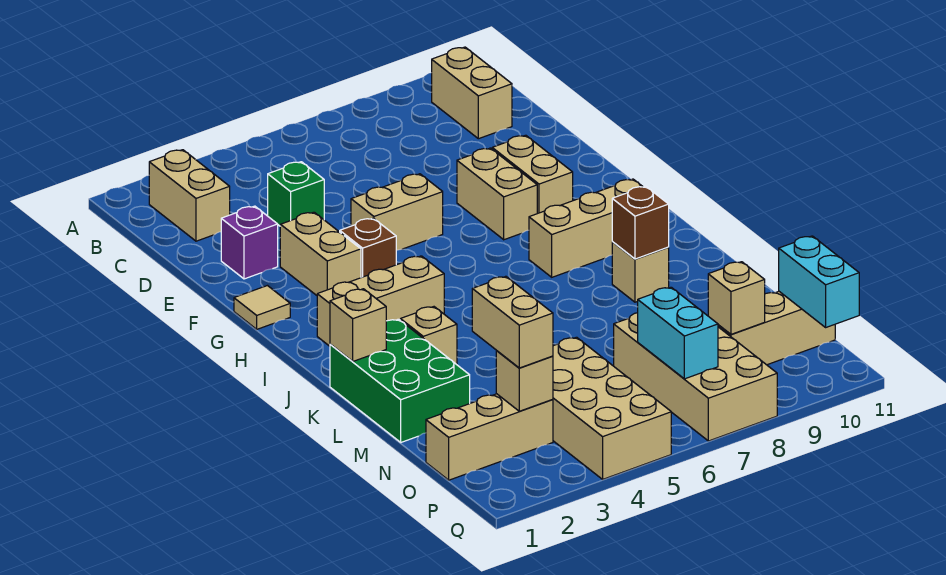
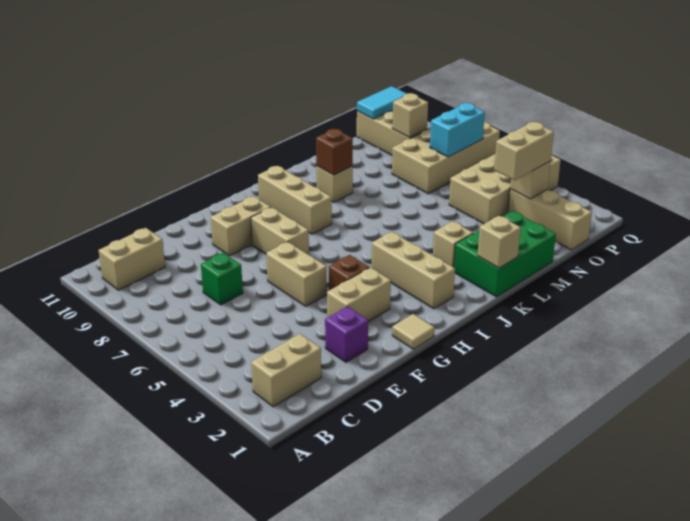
green brick D4 level 1 -> green brick D7 level 1
tan brick F8:G8 level 1 -> tan brick G7:G8 level 1
cyan brick O11:P11 level 2 -> cyan tile O11:P11 level 2

